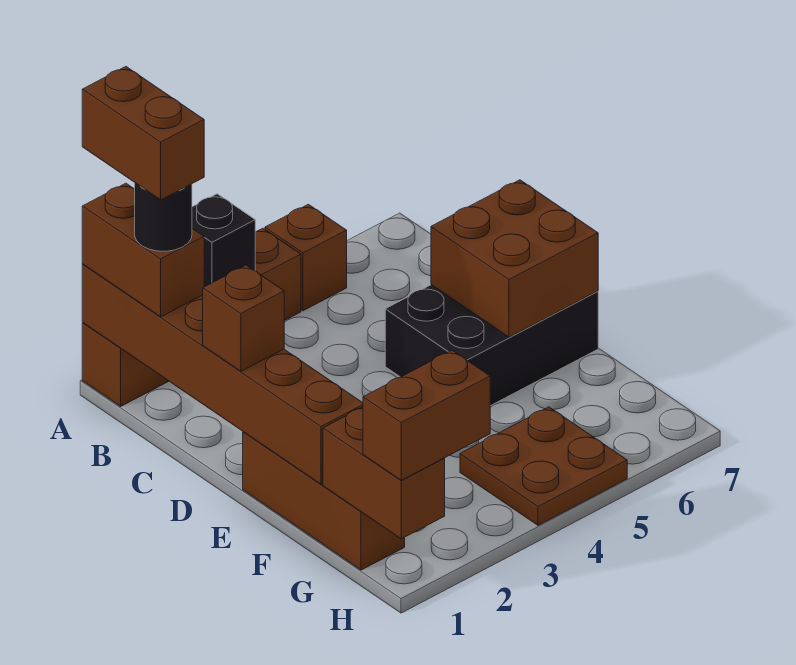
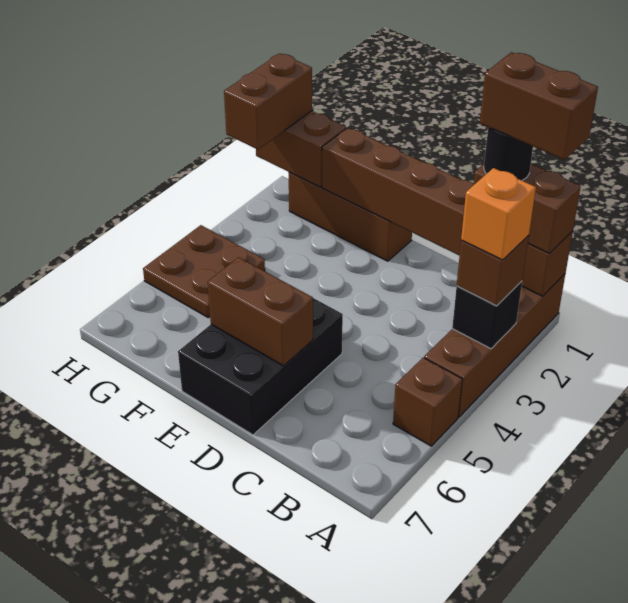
none -> orange brick A3 level 4
brown brick D1 level 3 -> brown brick A3 level 3
brown brick D6:E7 level 2 -> brown brick D6:E6 level 2

